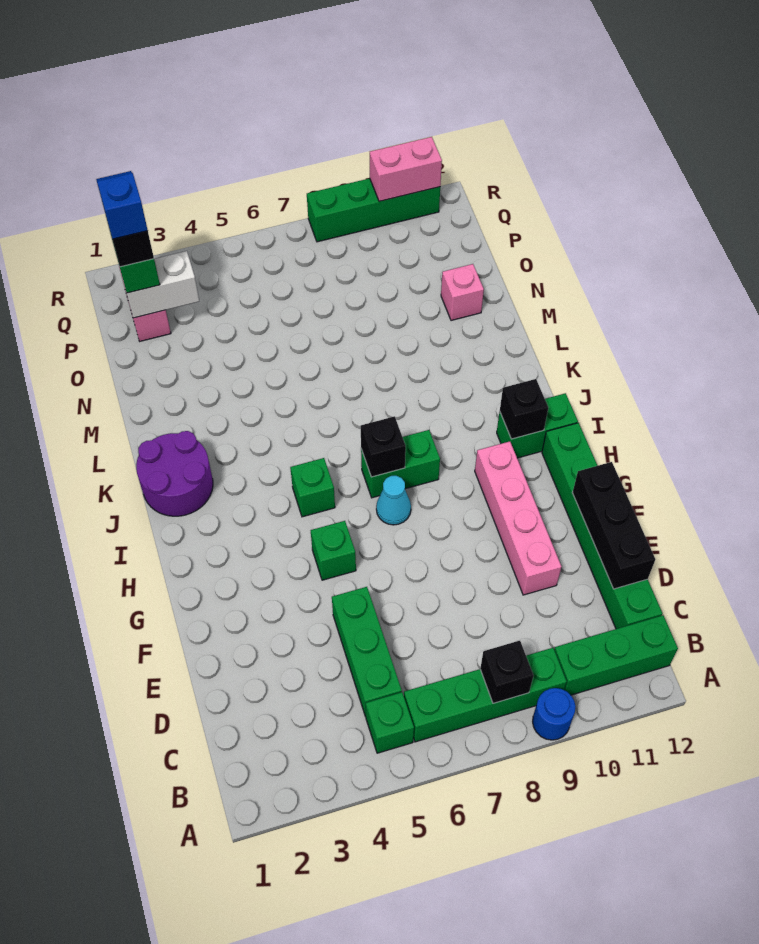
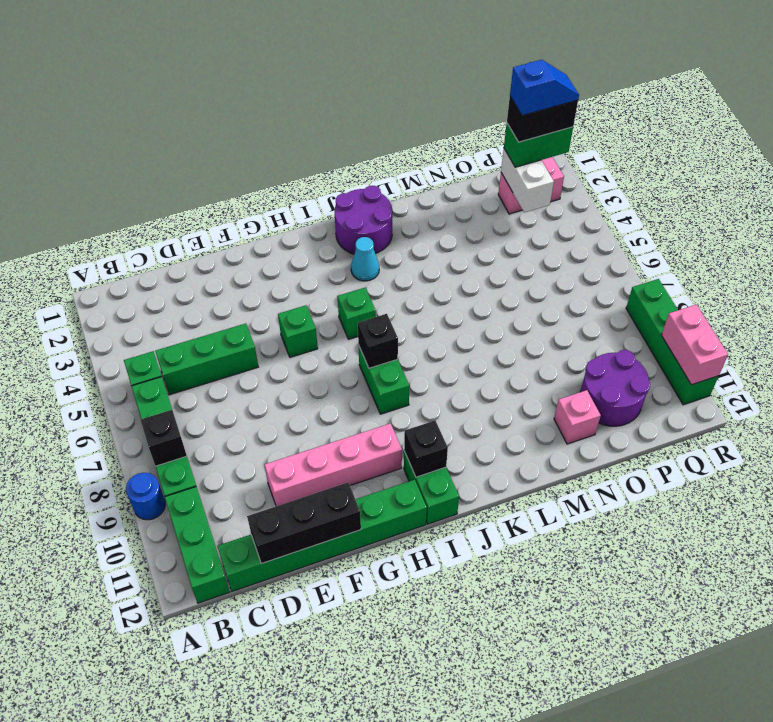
cyan cone H7 level 1 -> cyan cone J3 level 1
none -> purple round brick O10:P11 level 1

